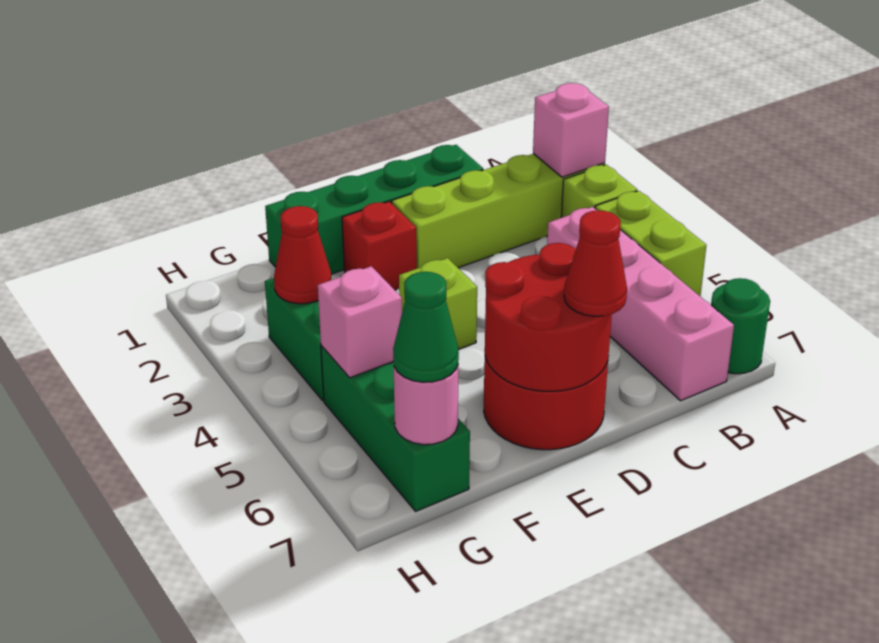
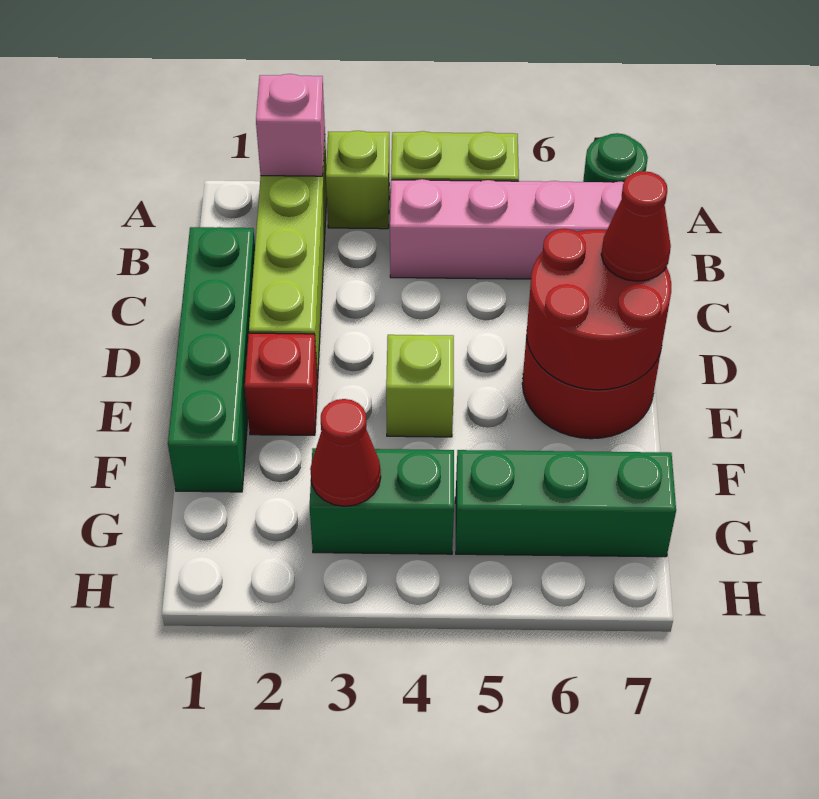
pink brick G5 level 2 -> none
pink round brick G7 level 2 -> none
green cone G7 level 3 -> none

